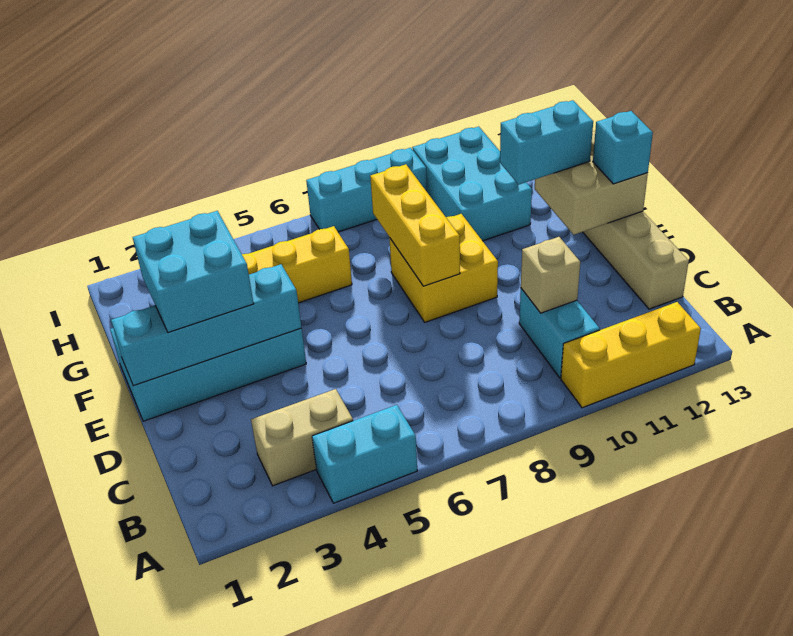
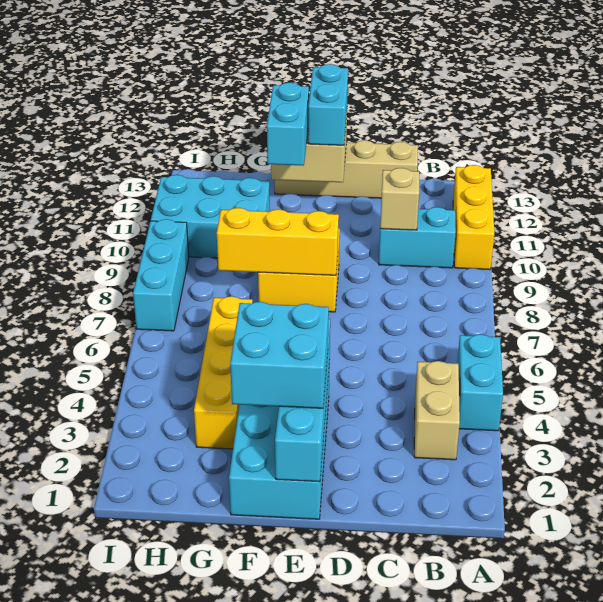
cyan brick E13 level 3 -> cyan brick E12:E13 level 3

